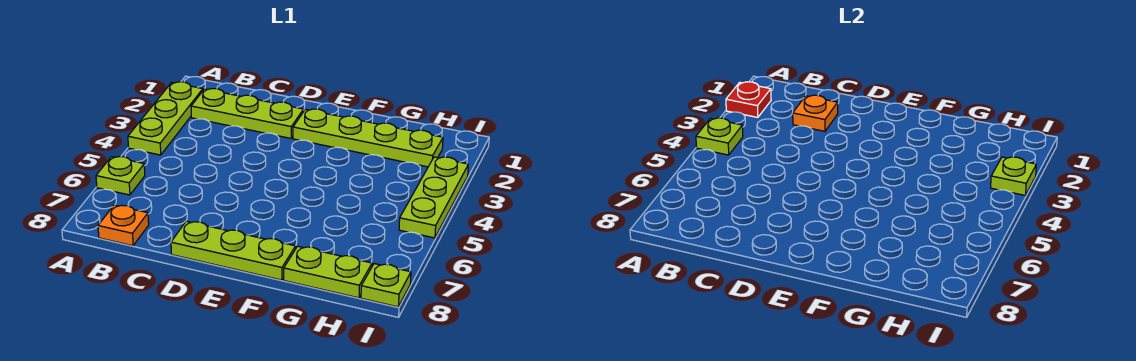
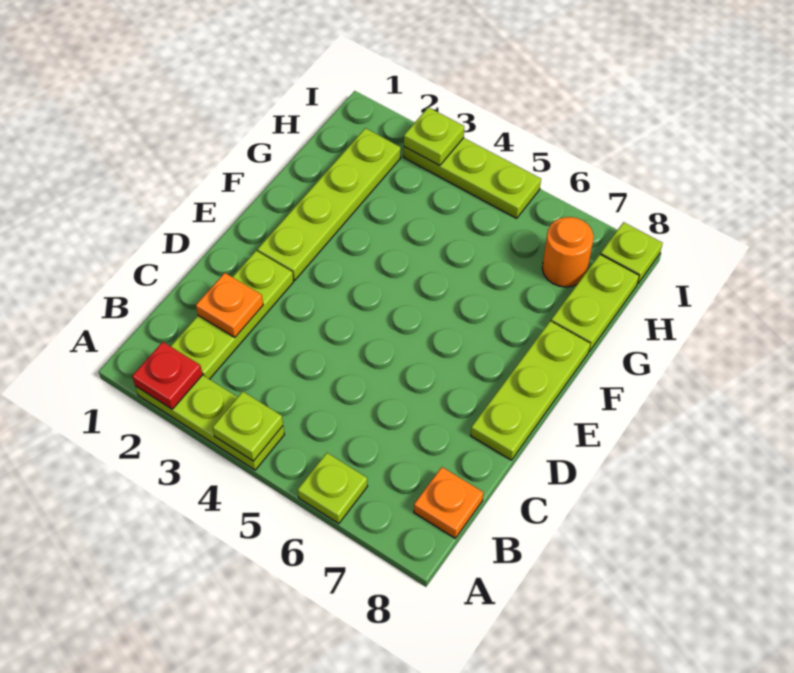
none -> orange round brick H7 level 1

